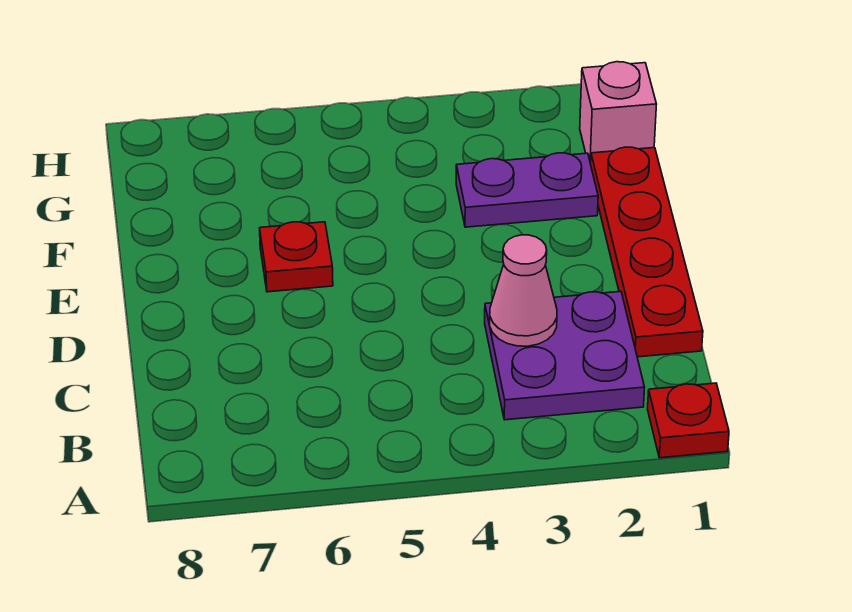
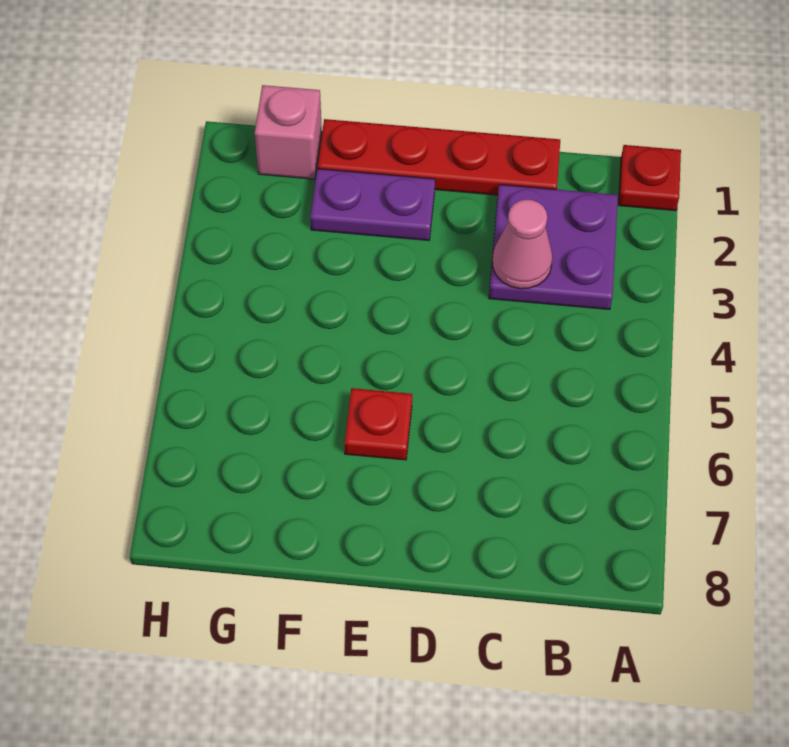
purple plate F2:F3 level 1 -> purple plate E2:F2 level 1

